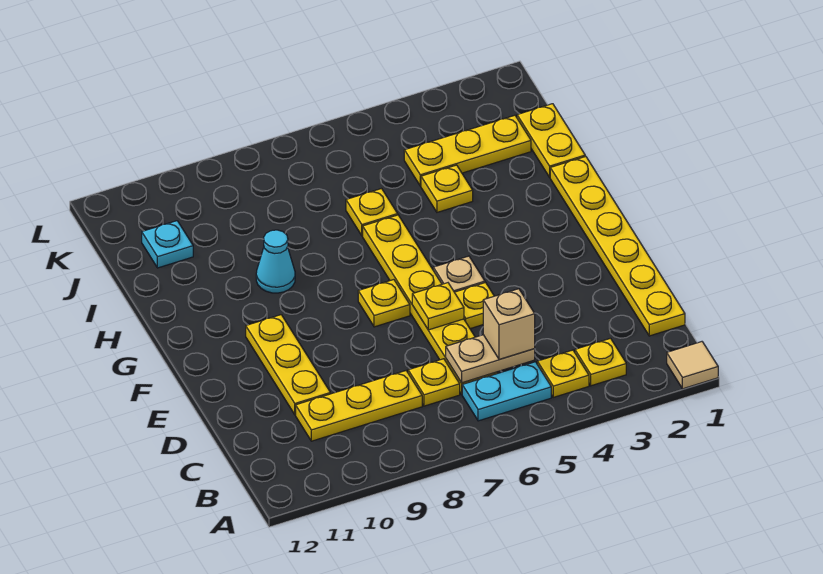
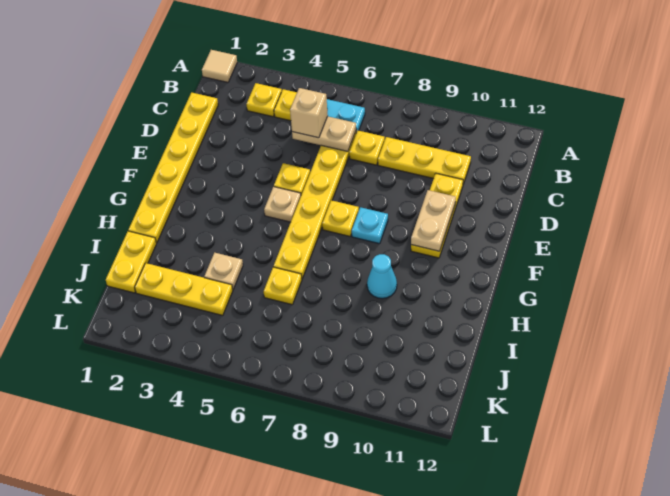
yellow plate E6 level 2 -> none
none -> tan plate E10:F10 level 2
yellow plate I4 level 1 -> tan plate I4 level 1
cyan plate J11 level 1 -> cyan plate F8 level 1

